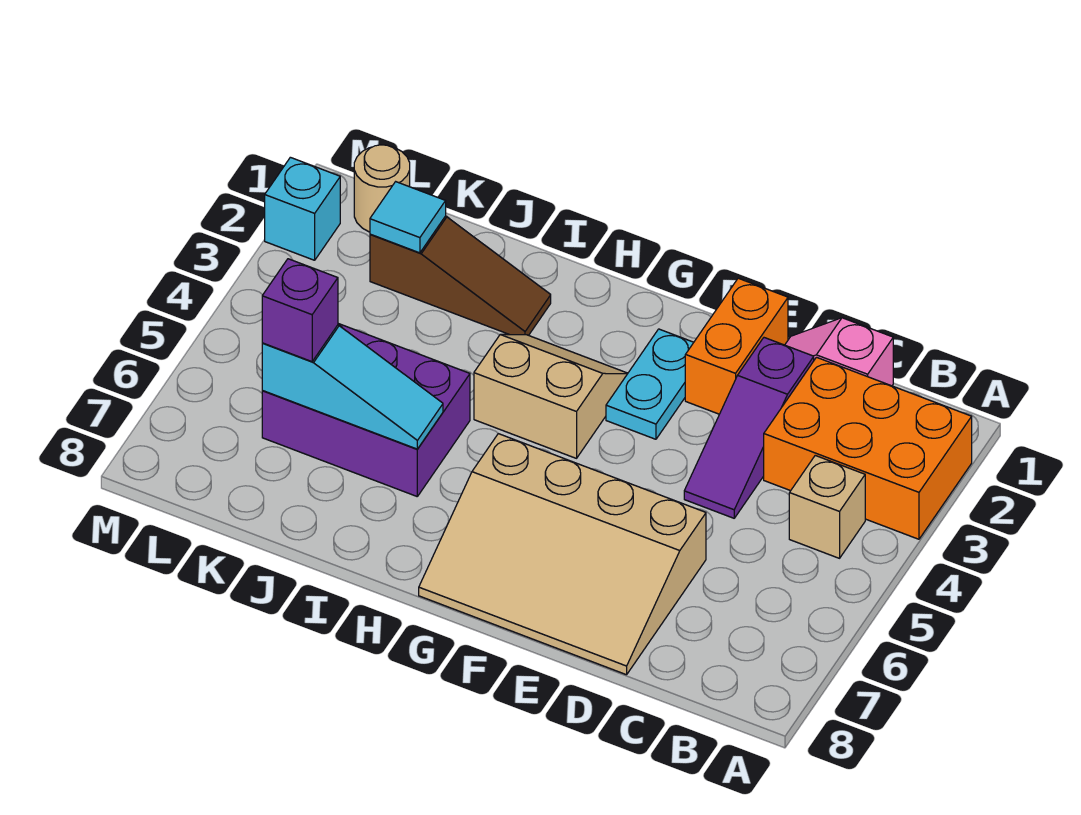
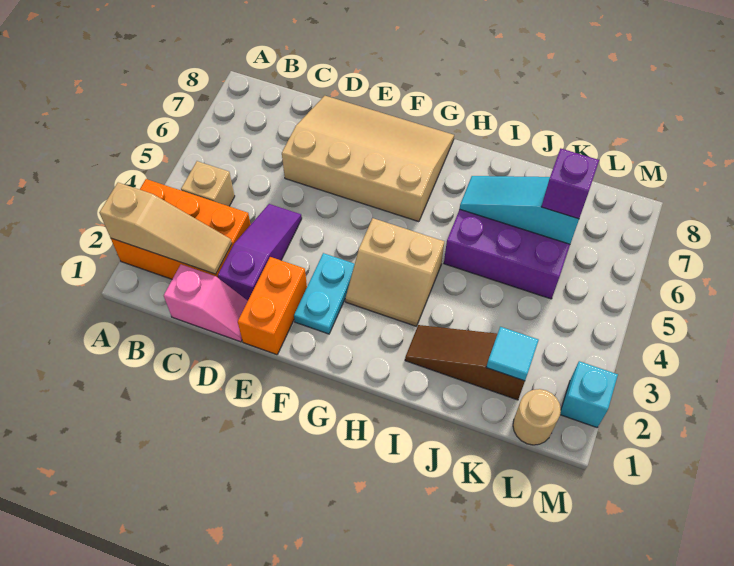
none -> tan slope A2:C2 level 2 top A

